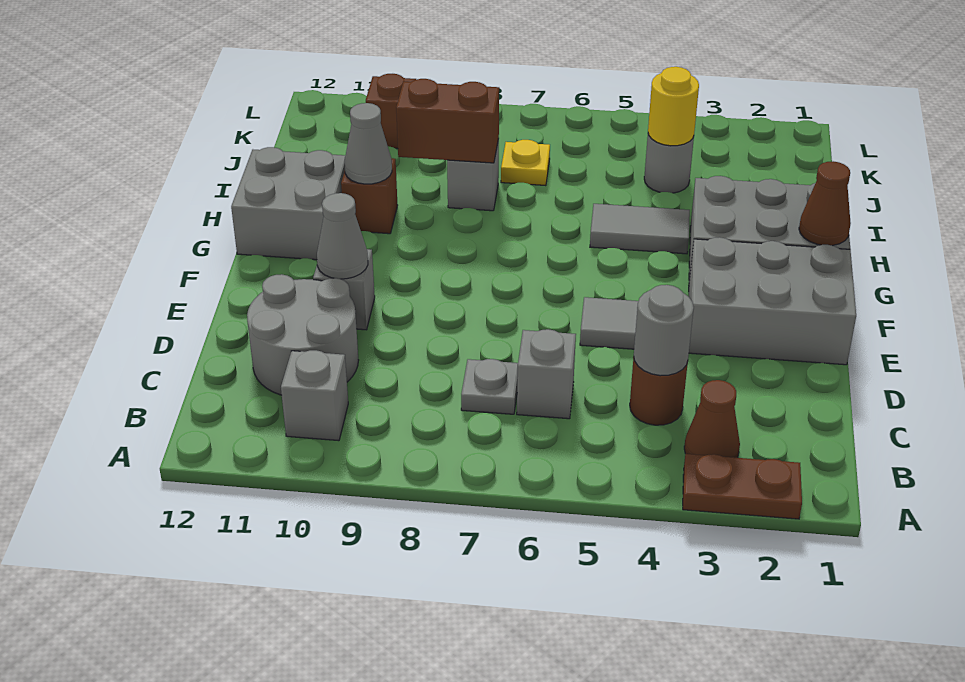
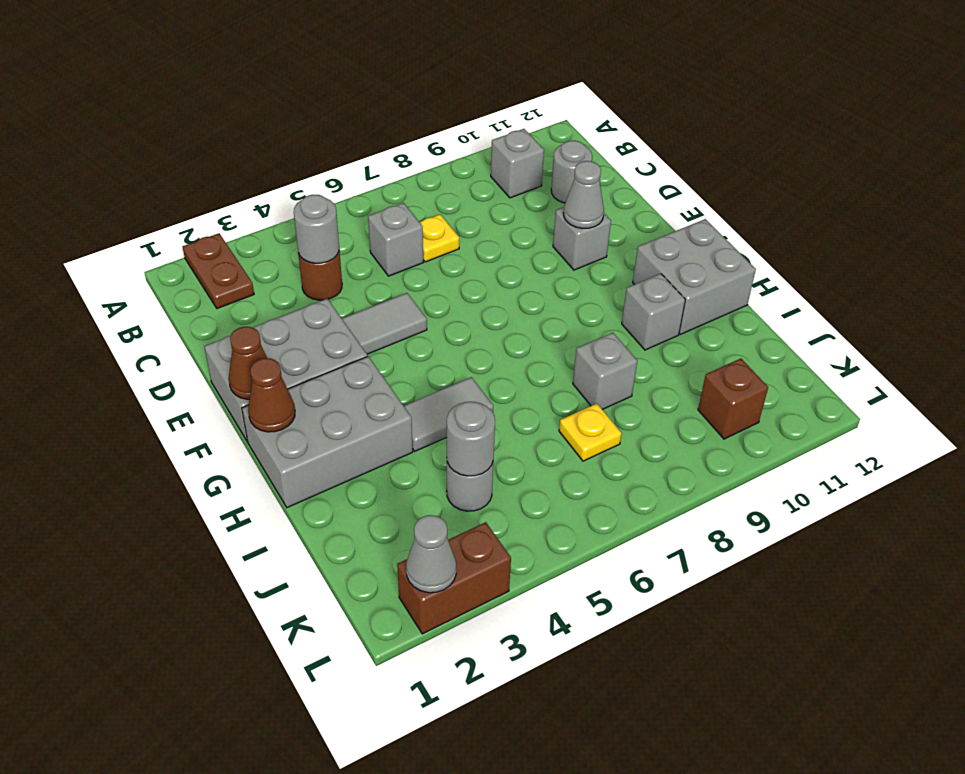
brown plate A2:A3 level 1 -> brown plate A2:B2 level 1
brown cone B3 level 1 -> brown cone F1 level 2
grey plate C7 level 1 -> yellow plate C7 level 1
grey round brick C10:D11 level 1 -> grey round brick C11 level 1
brown brick H10 level 1 -> grey brick H10 level 1
grey cone H10 level 2 -> grey cone L2 level 2
brown brick I8:I9 level 2 -> brown brick L2:L3 level 1
yellow round brick J4 level 2 -> grey round brick J4 level 2

